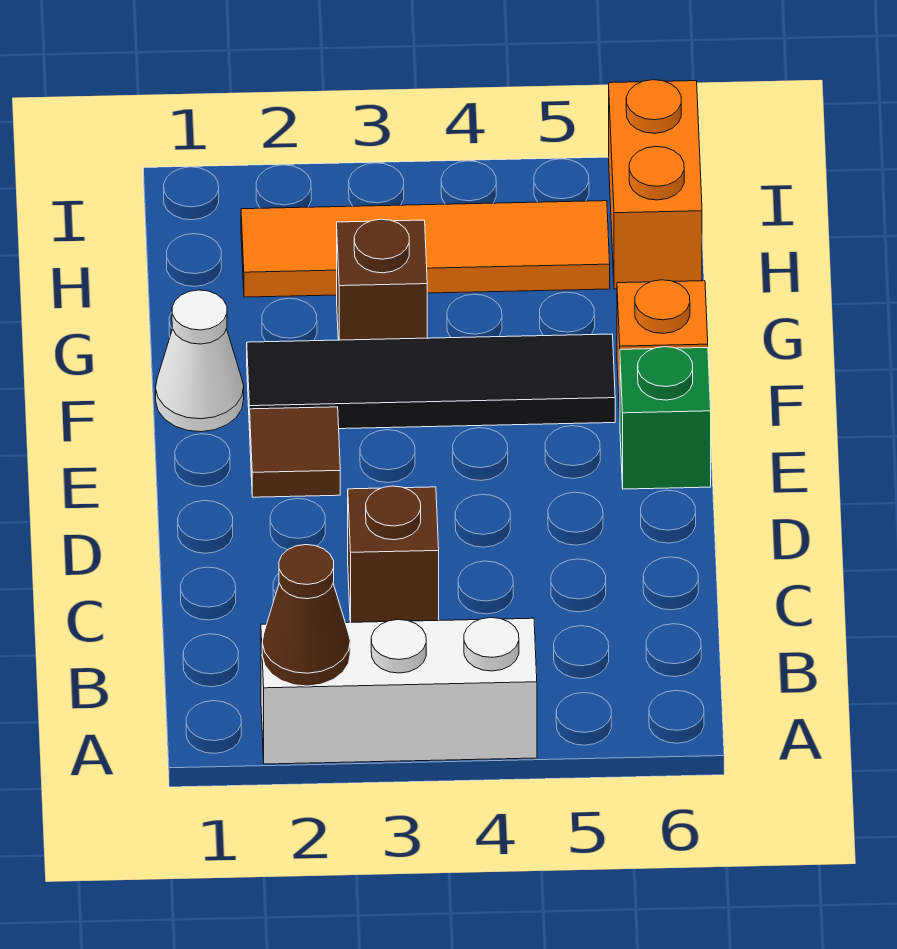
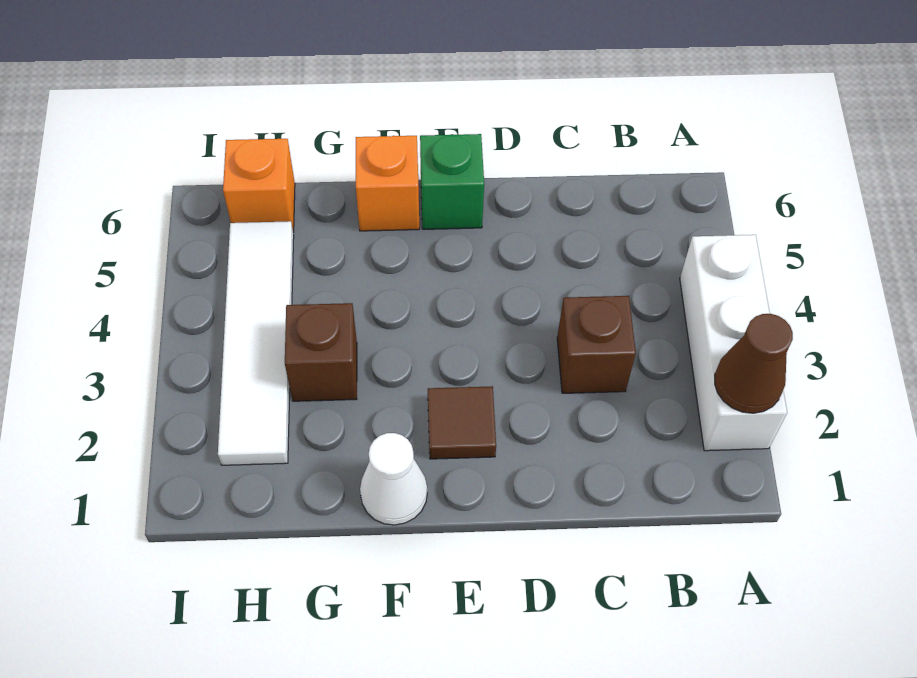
black tile F2:F5 level 1 -> none
orange tile H2:H5 level 1 -> white tile H2:H5 level 1
orange brick H6:I6 level 1 -> orange brick H6 level 1

